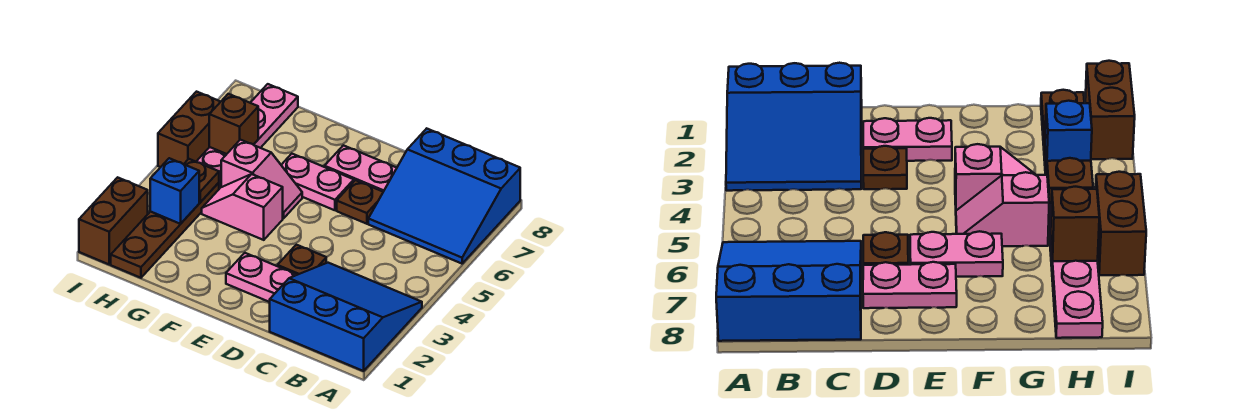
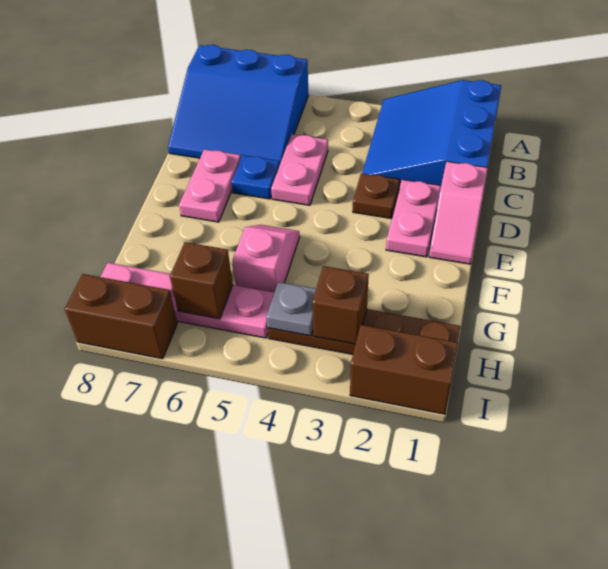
blue slope A6:C8 level 1 top 8 -> blue slope A6:C8 level 1 top A
brown plate D6 level 1 -> blue plate D6 level 1
pink plate E6:F6 level 1 -> pink plate C5:D5 level 1
pink slope F4:G4 level 1 top F -> pink slope D1:E1 level 1 top D
blue brick H3 level 2 -> brown brick H3 level 2
brown plate H4 level 2 -> grey plate H4 level 2
brown brick I5:I6 level 1 -> brown brick I7:I8 level 1

